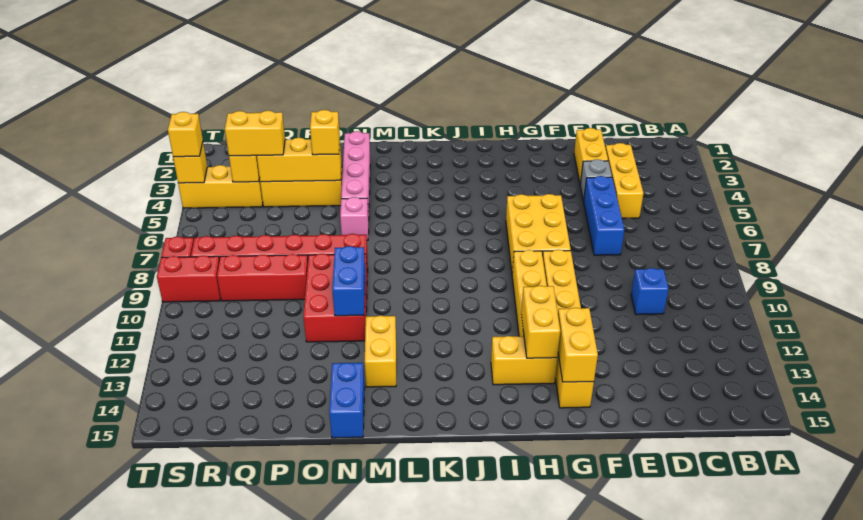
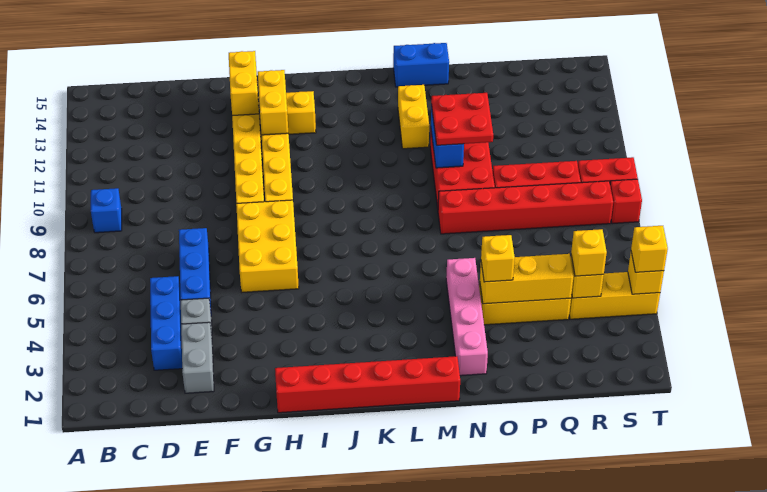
yellow brick D3:D5 level 1 -> blue brick D3:D5 level 1
blue brick D10 level 1 -> blue brick B9 level 1
yellow brick E2:E3 level 1 -> grey brick E2:E3 level 1
none -> red brick H1:M1 level 1
pink brick N6 level 1 -> none
none -> red plate N10:O11 level 3
blue brick N14:N15 level 1 -> blue brick M15:N15 level 1
yellow brick Q4:R4 level 3 -> yellow brick R4 level 3

